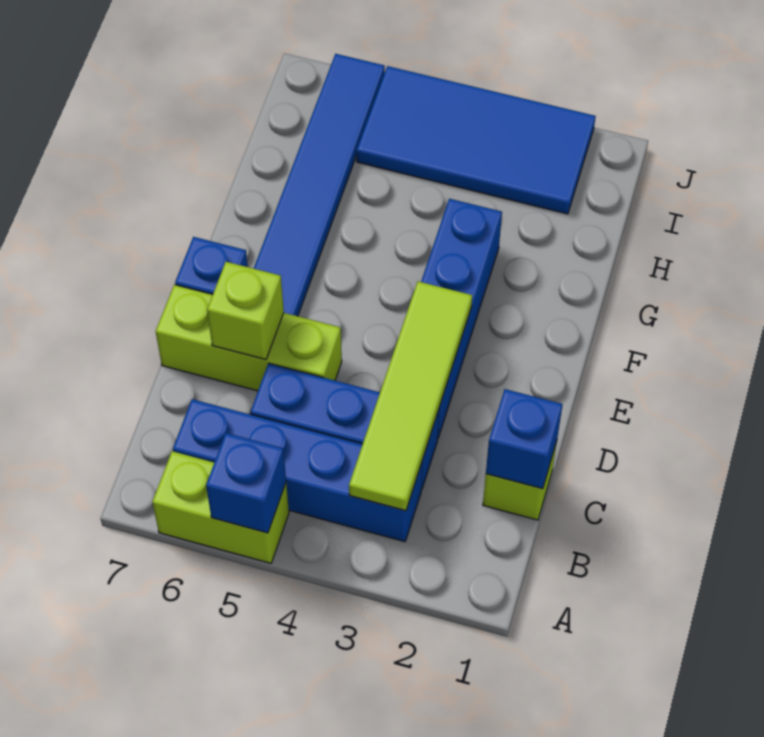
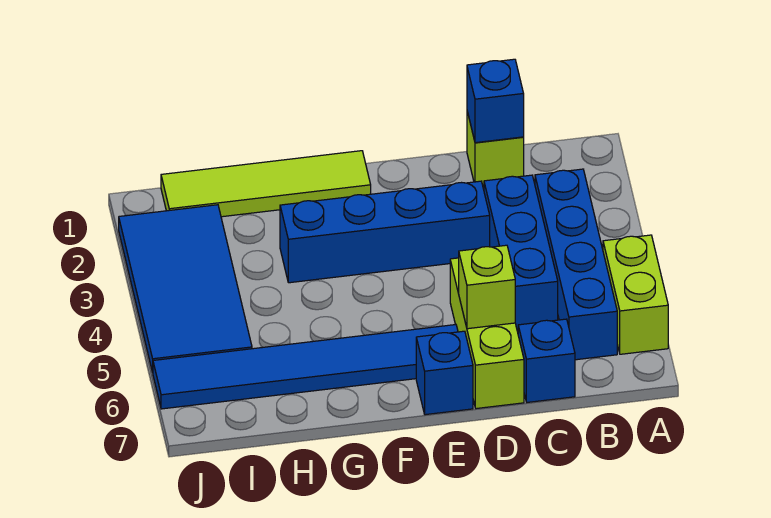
blue brick A5 level 2 -> blue brick C7 level 1
lime tile B3:E3 level 2 -> lime tile F1:I1 level 1

